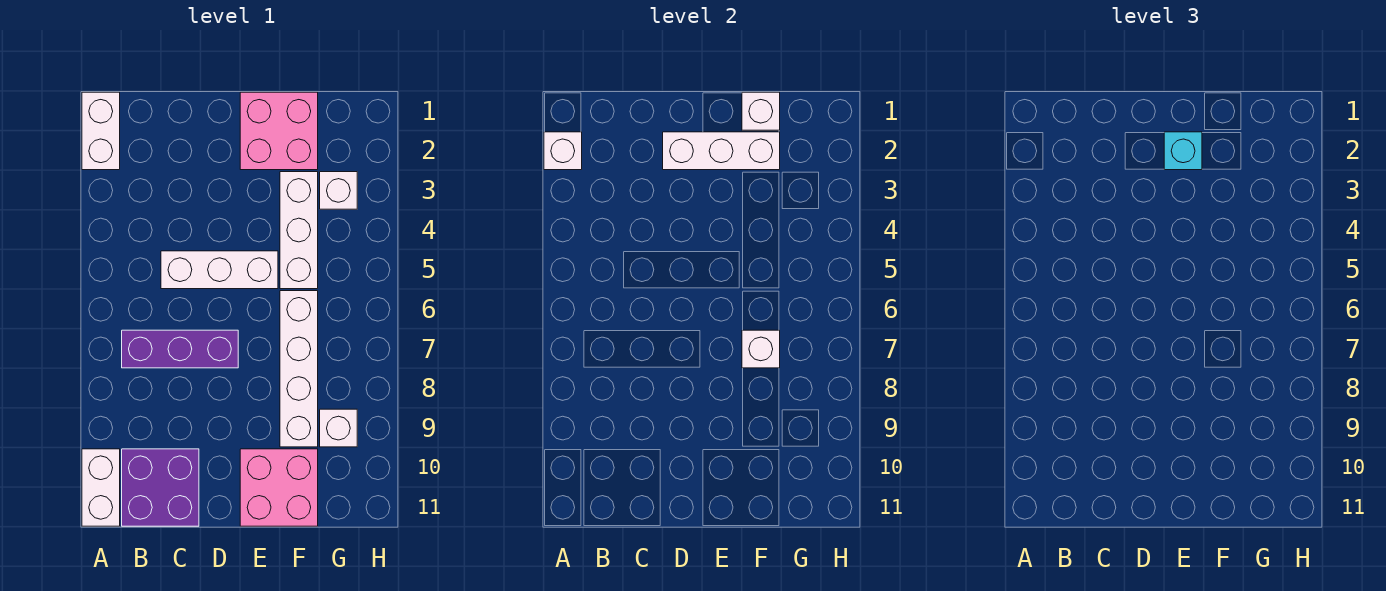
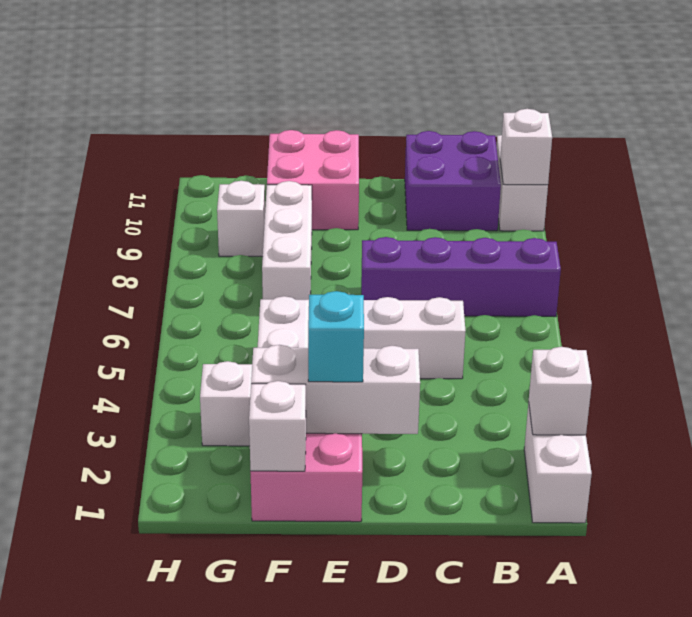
purple brick B7:D7 level 1 -> purple brick A7:D7 level 1
white brick F6:F9 level 1 -> white brick F7:F9 level 1
white brick F7 level 2 -> white brick A10 level 2

